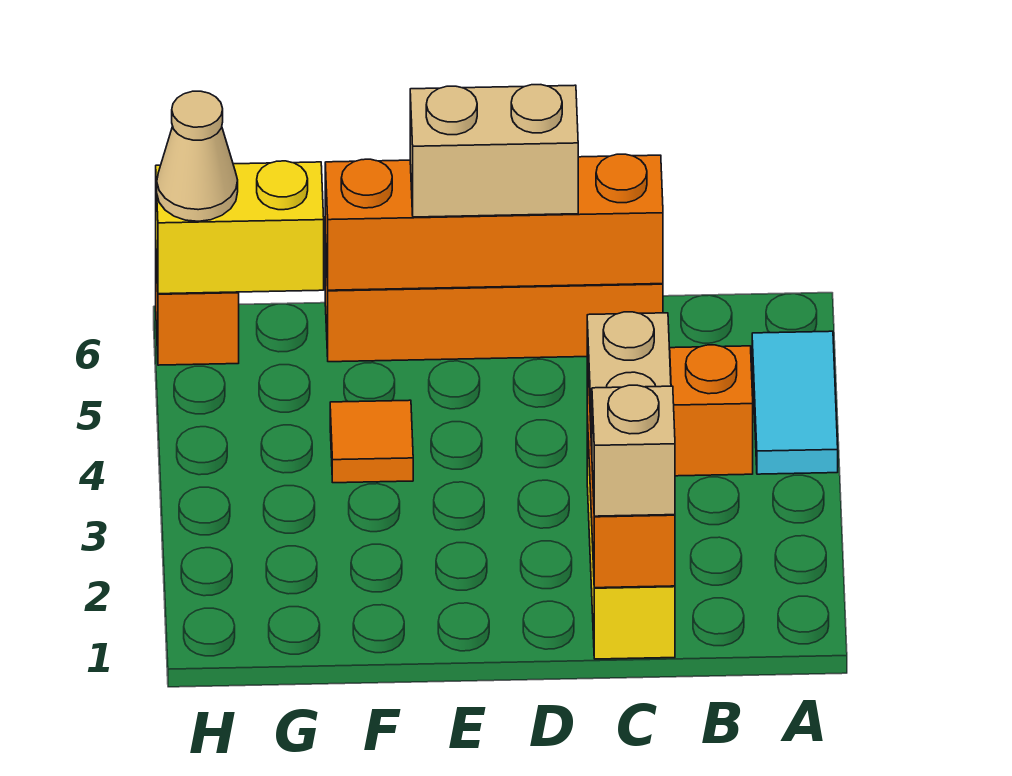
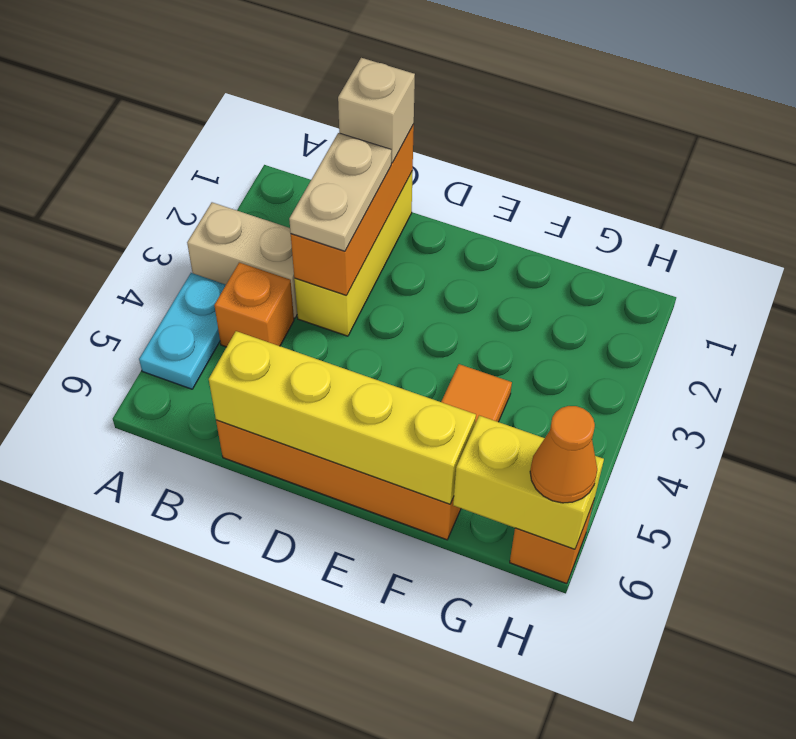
cyan tile A4:A5 level 1 -> cyan plate A4:A5 level 1
orange brick C6:F6 level 2 -> yellow brick C6:F6 level 2
tan brick D6:E6 level 3 -> tan brick A3:B3 level 1
tan cone H6 level 3 -> orange cone H6 level 3

